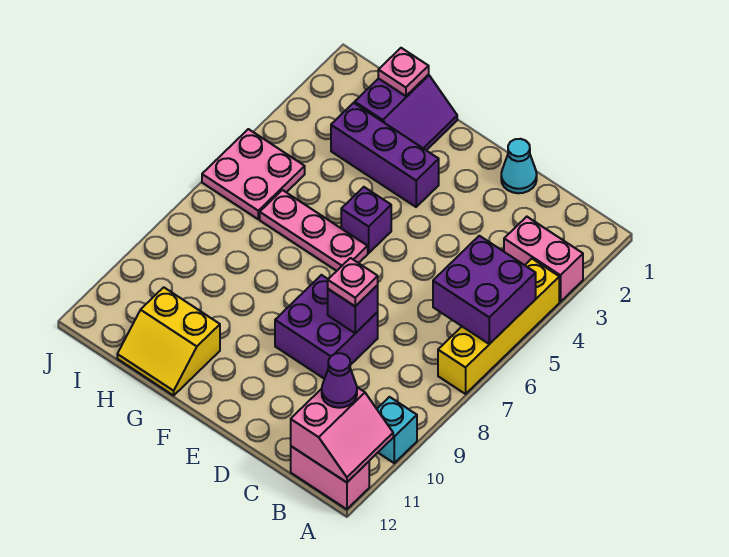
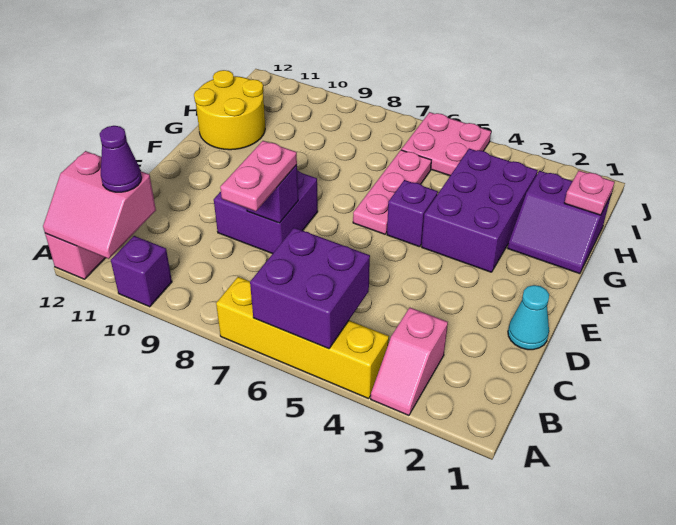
pink brick A3:B3 level 1 -> pink slope A3:B3 level 1 top B
cyan brick A10 level 1 -> purple brick A10 level 1
pink plate D8 level 3 -> pink plate C8:D8 level 3
purple brick F3:H3 level 1 -> purple brick F3:H4 level 1
yellow slope G11:H12 level 1 top 11 -> yellow round brick G11:H12 level 1

